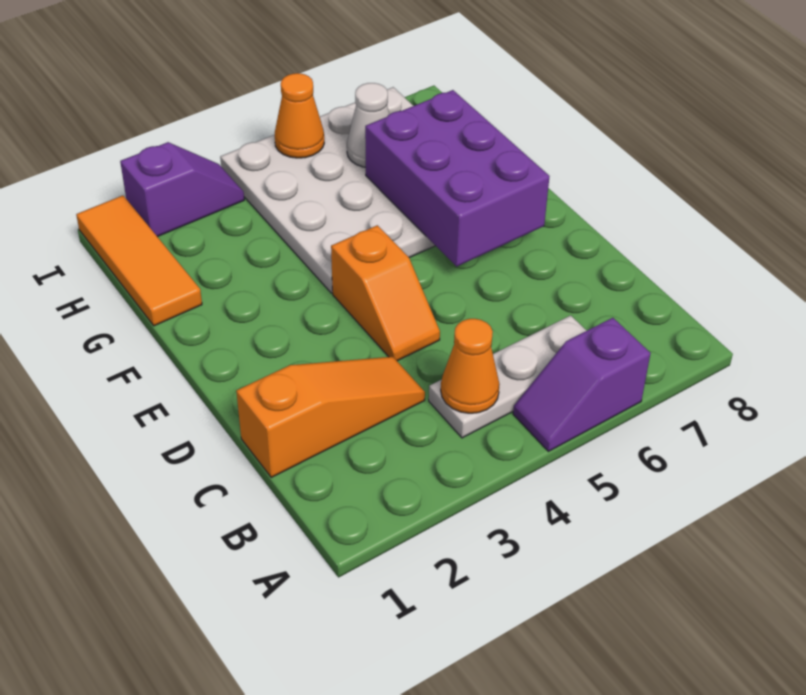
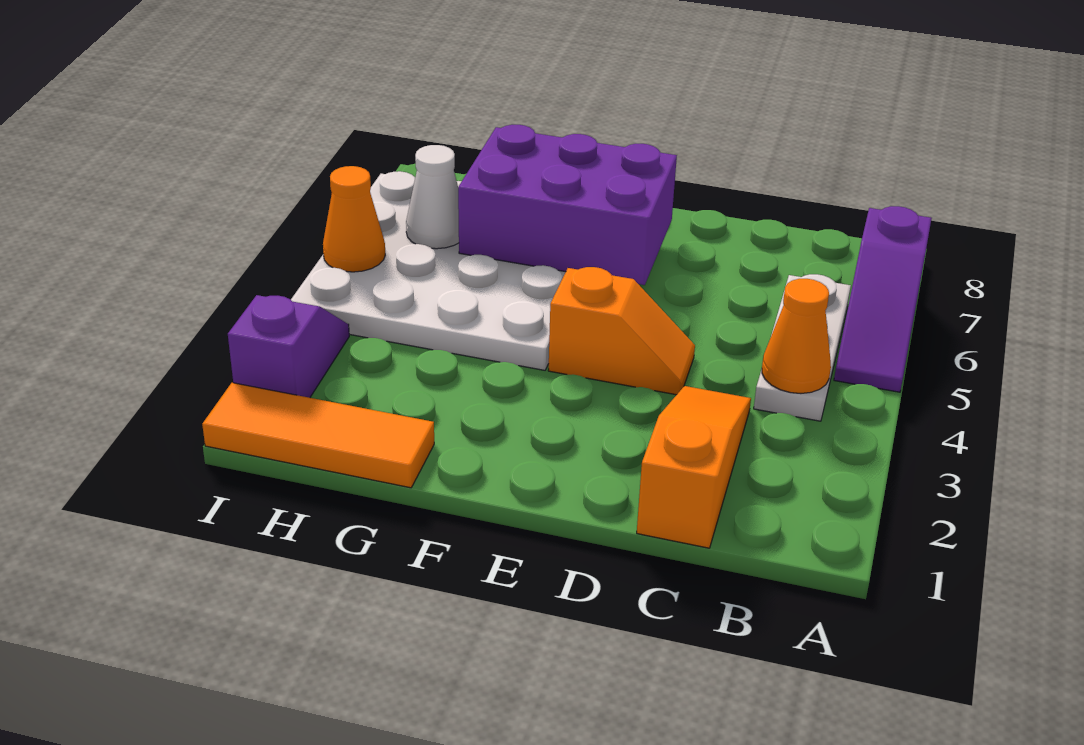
purple slope A5:A6 level 1 top 6 -> purple slope A5:A7 level 1 top 7

